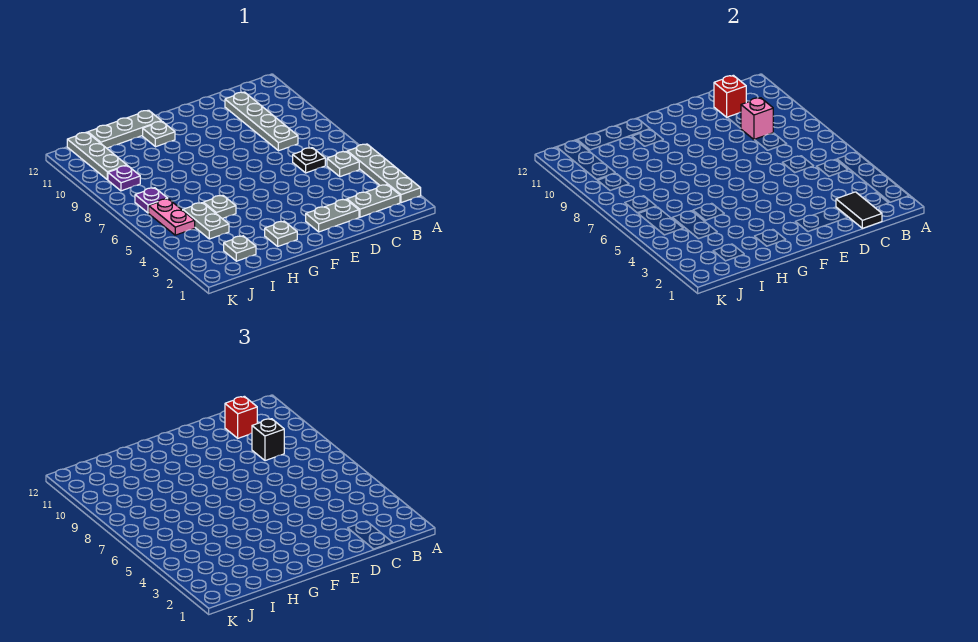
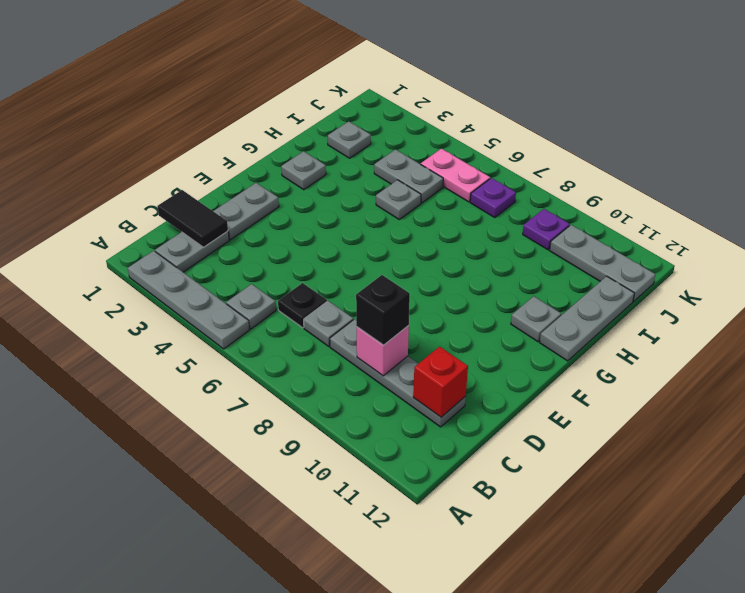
none -> grey plate C7 level 1
red brick C11 level 3 -> none

